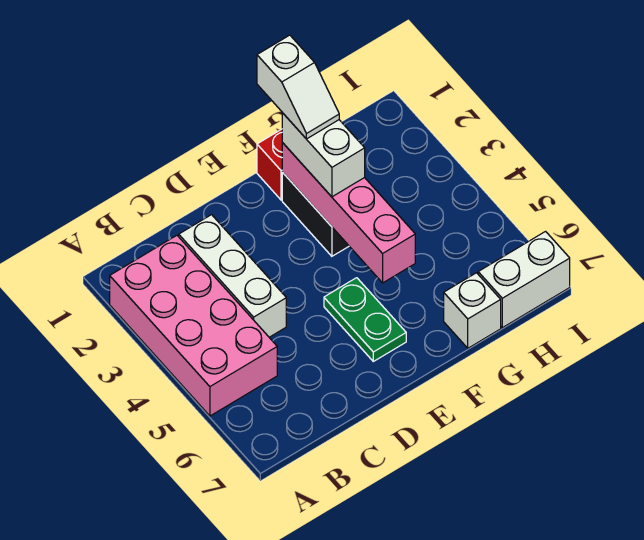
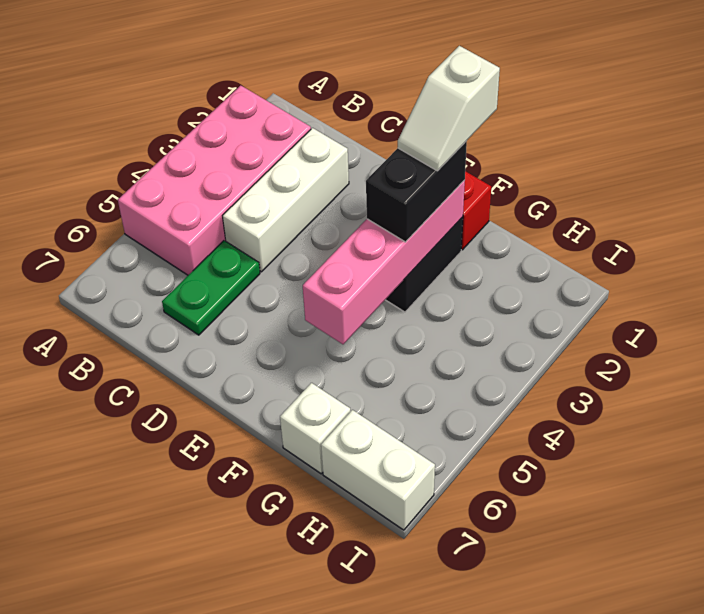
green plate E5:E6 level 1 -> green plate C5:C6 level 1
white brick F2:F3 level 3 -> black brick F2:F3 level 3

